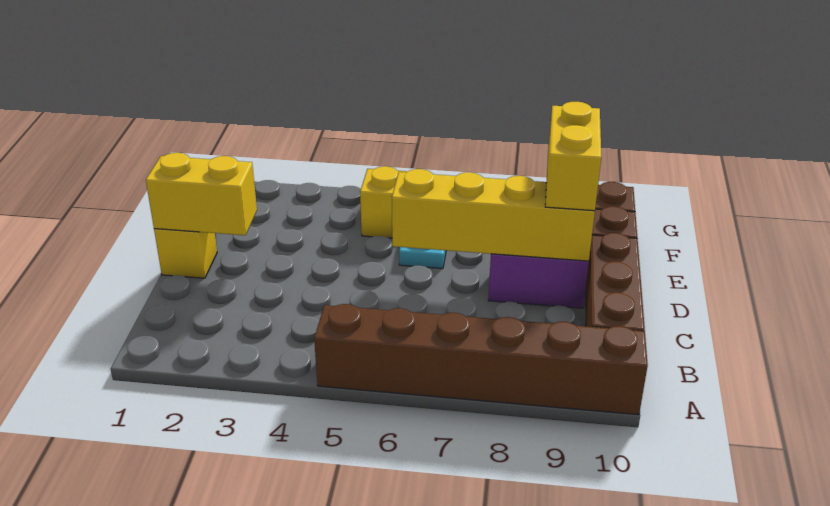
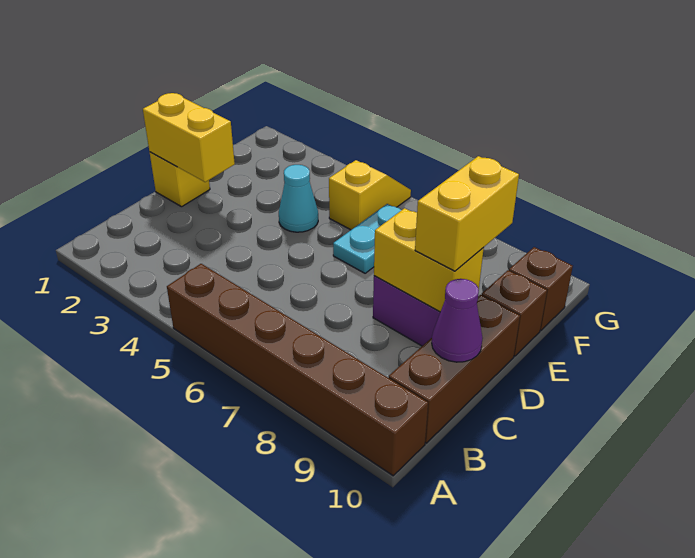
none -> purple cone C10 level 2
yellow brick D6:D9 level 2 -> yellow brick D8:D9 level 2
none -> cyan cone E4 level 1

